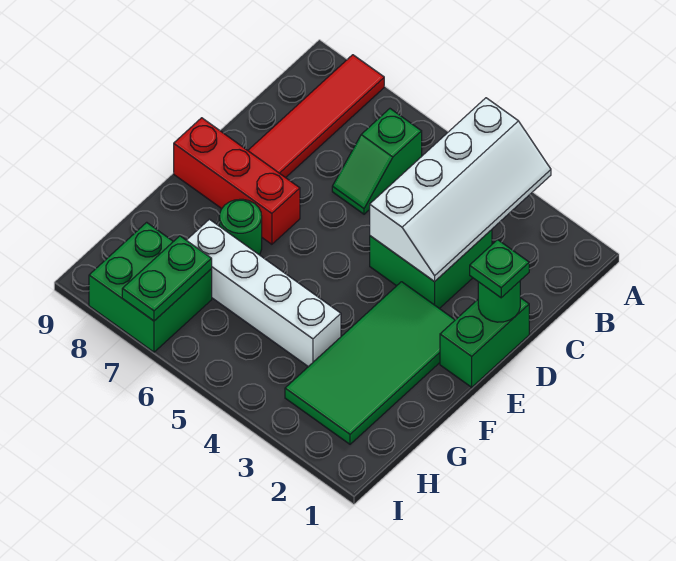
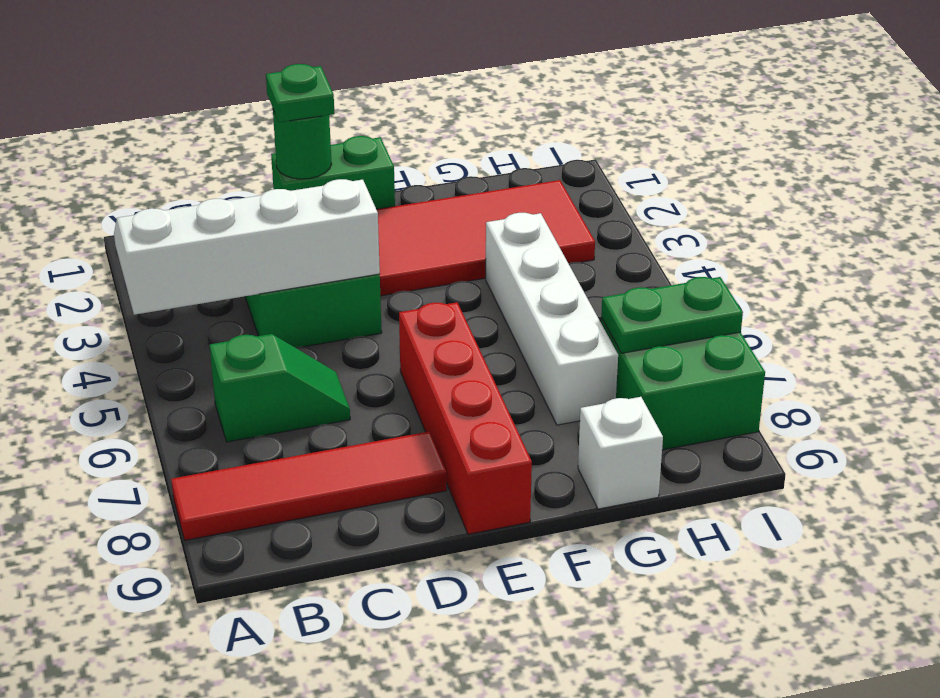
green tile E2:H3 level 1 -> red tile E2:H3 level 1
red brick E7:E9 level 1 -> red brick E6:E9 level 1
green round brick F7 level 1 -> none
none -> white brick G9 level 1

